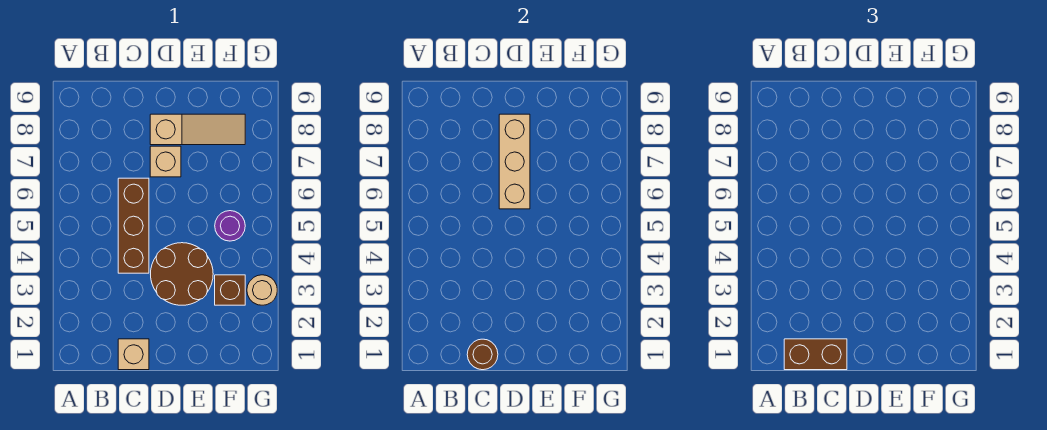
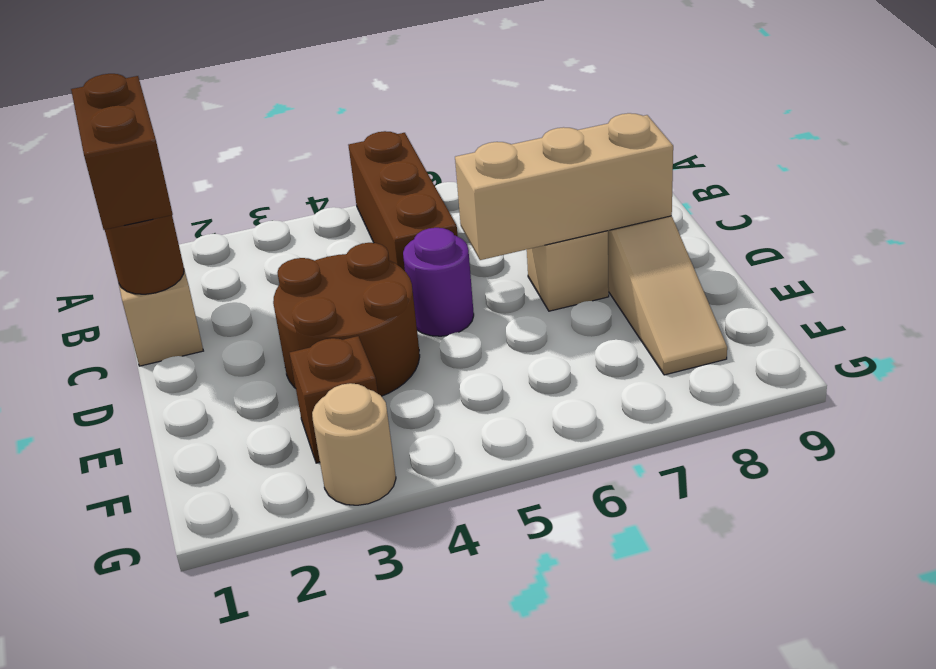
brown brick C4:C6 level 1 -> brown brick A5:C5 level 1
purple round brick F5 level 1 -> purple round brick D5 level 1

